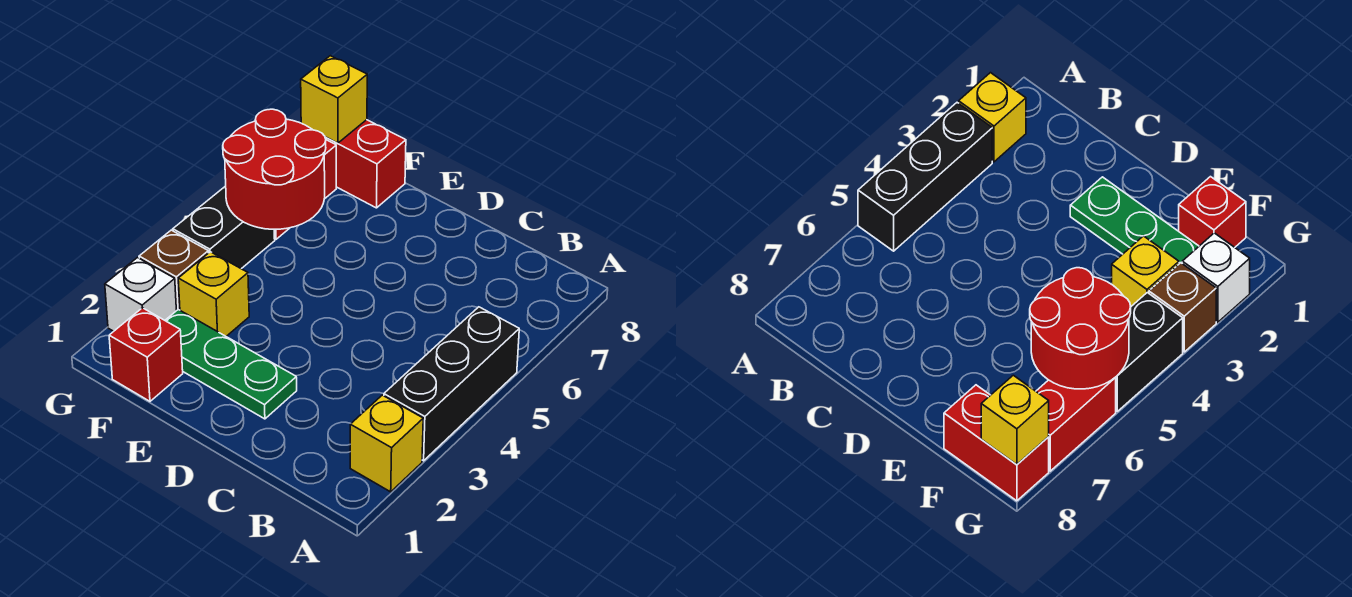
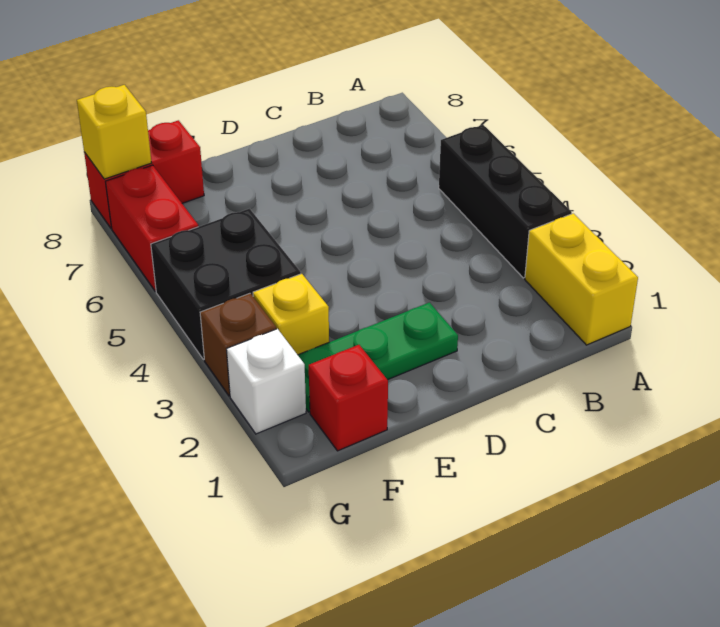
yellow brick A2 level 1 -> yellow brick A1:A2 level 1
red round brick F5:G6 level 2 -> none
black brick G4:G5 level 1 -> black brick F4:G5 level 1

